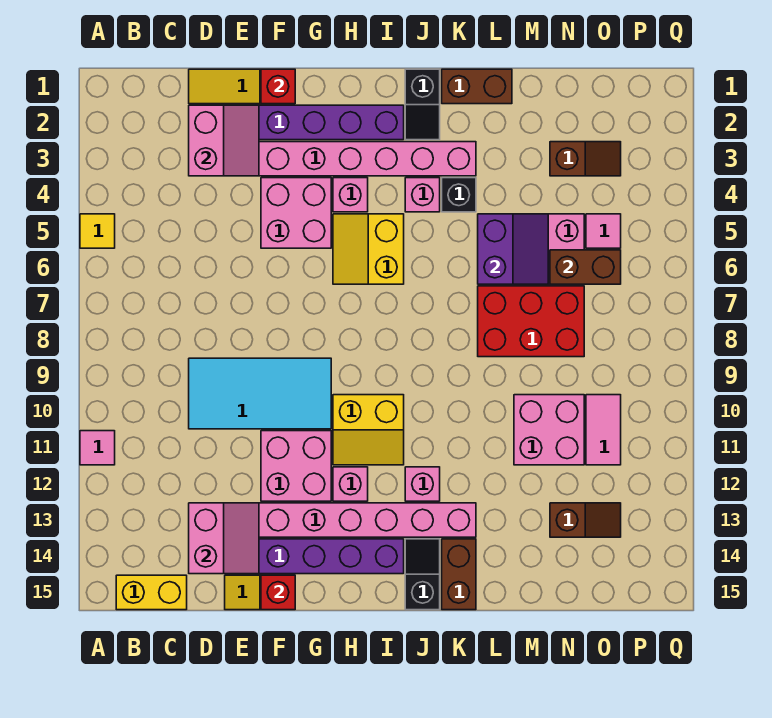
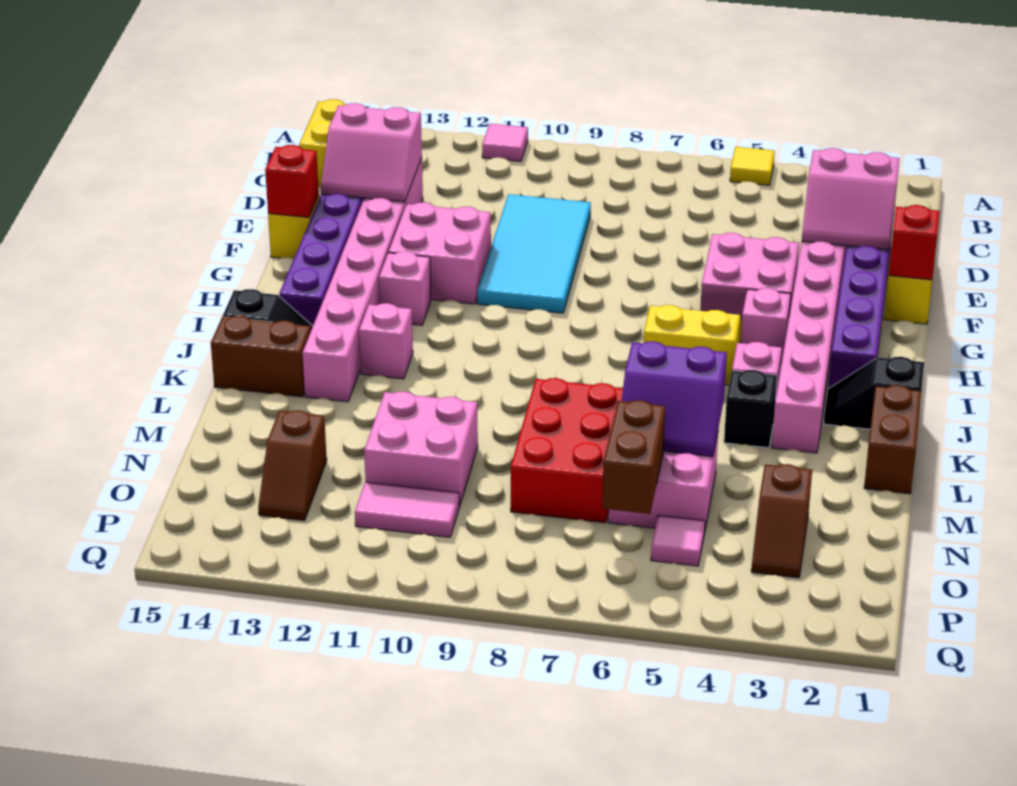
yellow slope H10:I11 level 1 top 10 -> none

